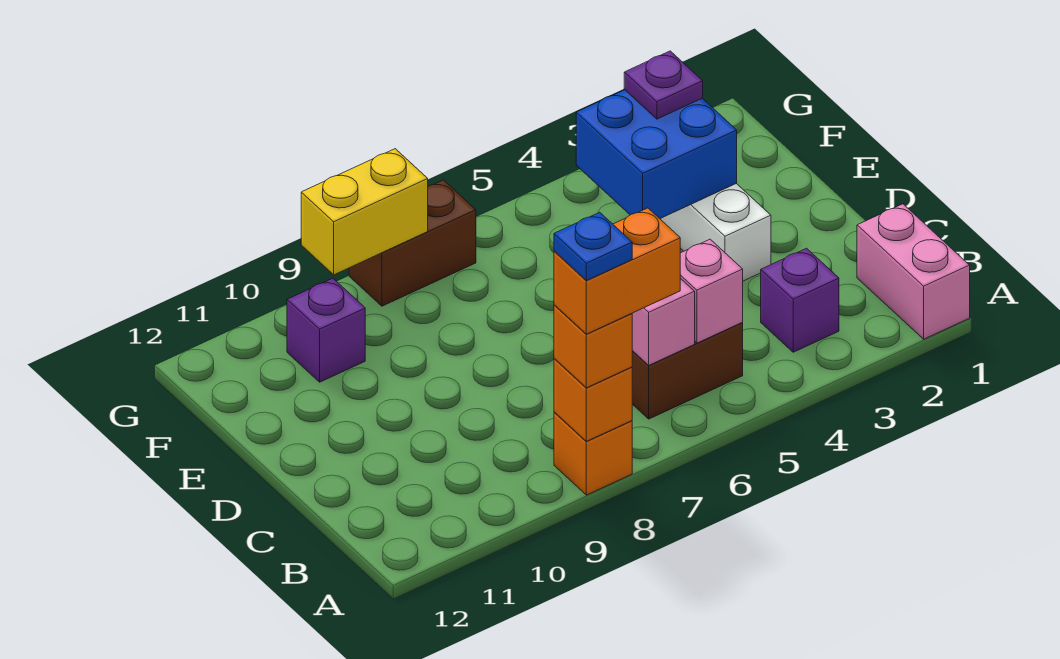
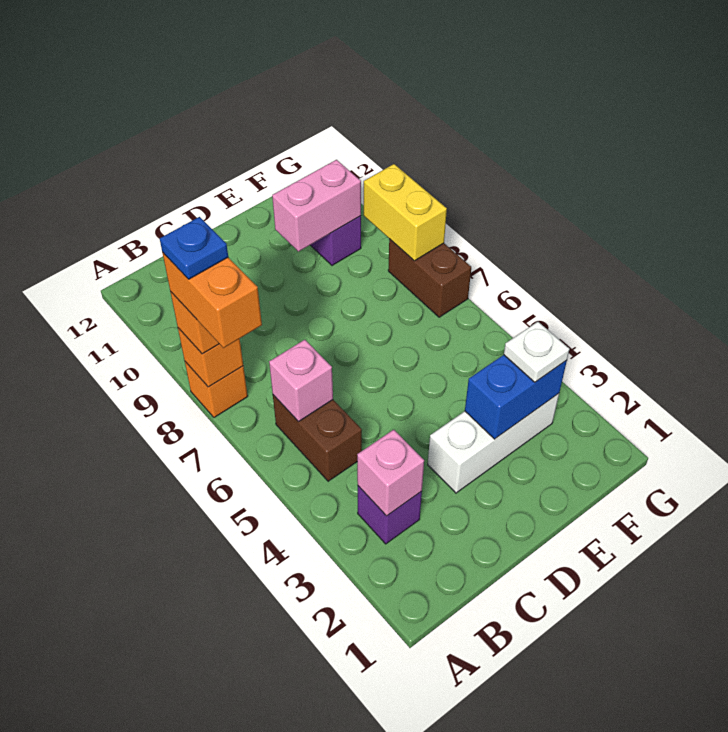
pink brick A1:B1 level 1 -> pink brick E10:F10 level 2
pink brick B5 level 2 -> pink brick B3 level 2
blue brick E3:F4 level 2 -> blue brick E3:F3 level 2
purple plate F3 level 3 -> white plate F3 level 3

